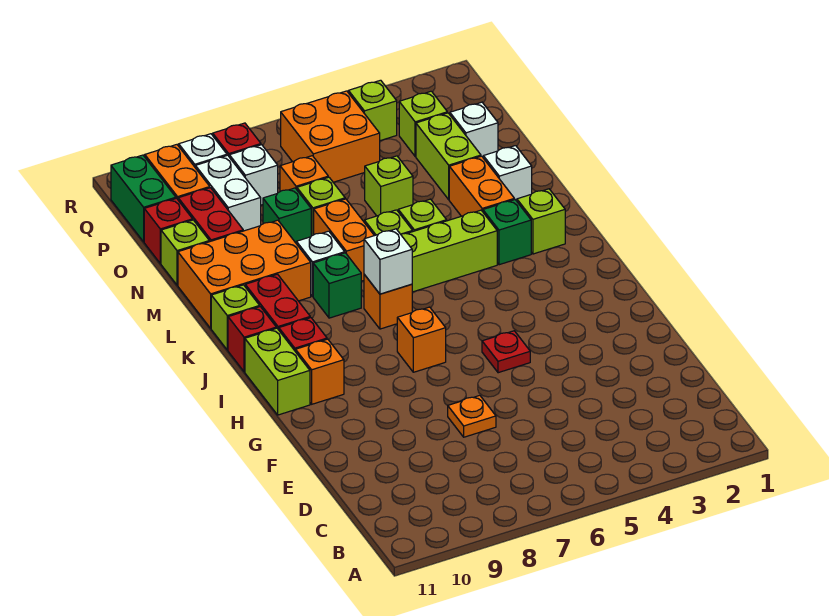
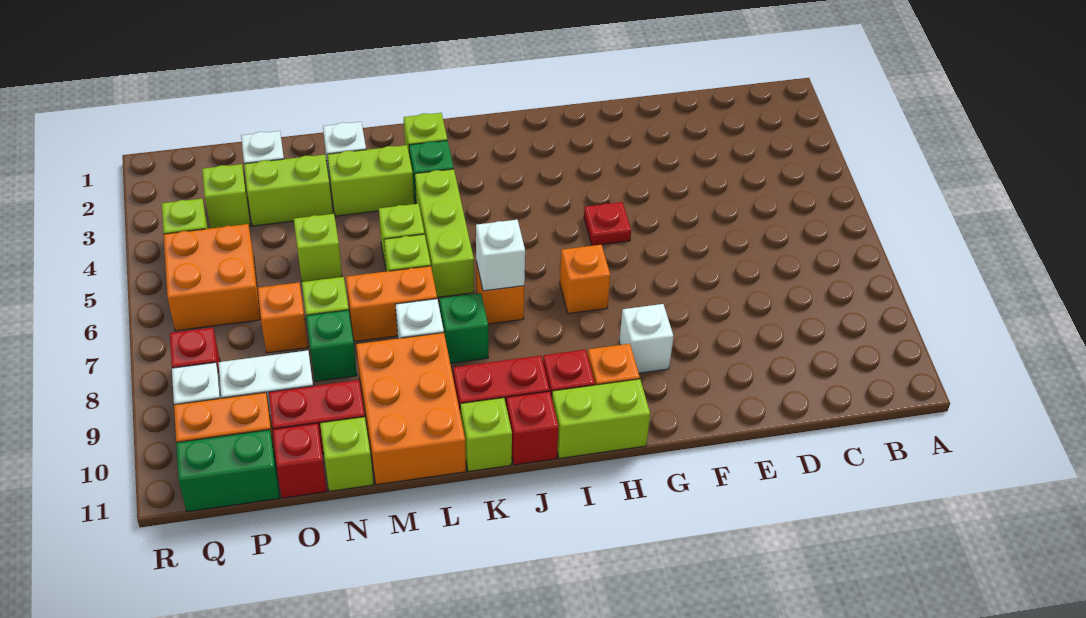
orange plate E7 level 1 -> none
orange brick L3:M3 level 1 -> lime brick L3:M3 level 1
white brick P8 level 1 -> white brick G9 level 1

